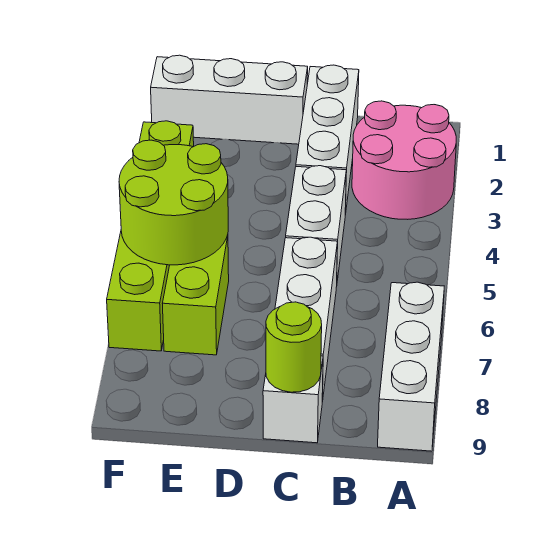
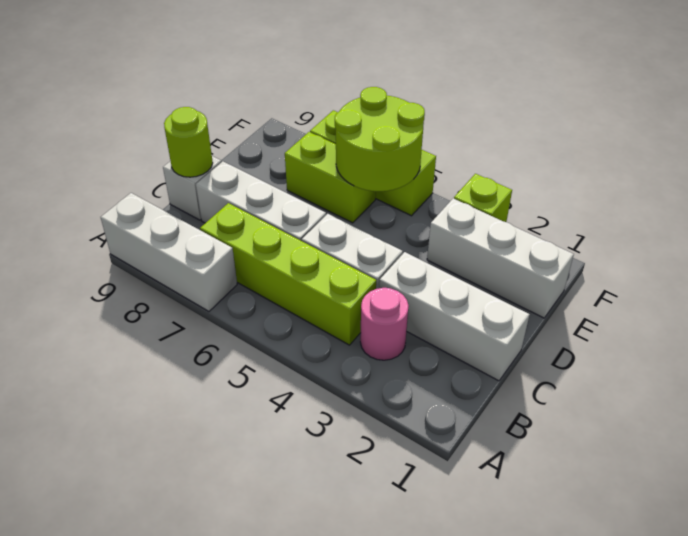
pink round brick A2:B3 level 1 -> pink round brick B3 level 1
none -> lime brick B4:B7 level 1
white brick D1:F1 level 1 -> white brick E1:E3 level 1

